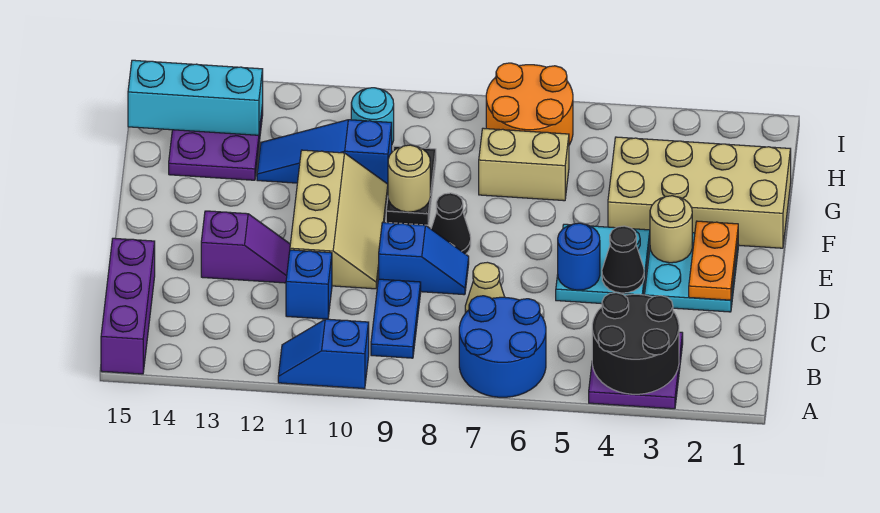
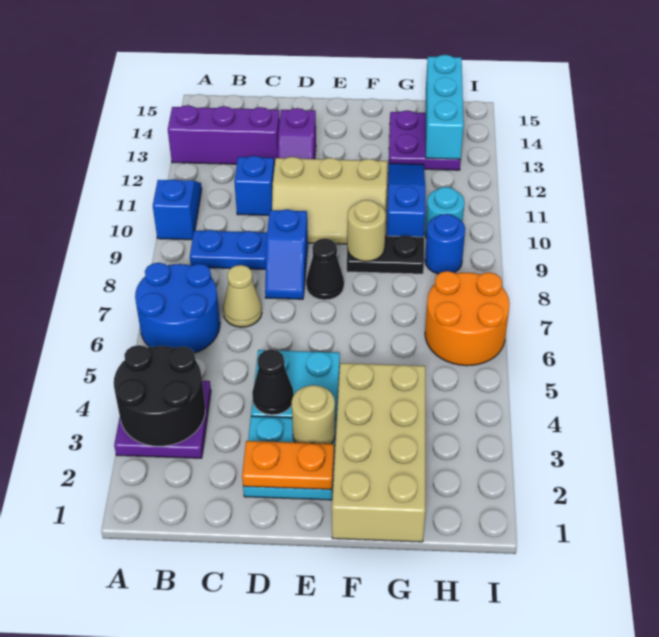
purple brick A15:C15 level 1 -> purple brick A13:C13 level 1
blue round brick D5 level 2 -> blue round brick H9 level 1
tan brick G6:G7 level 1 -> none

